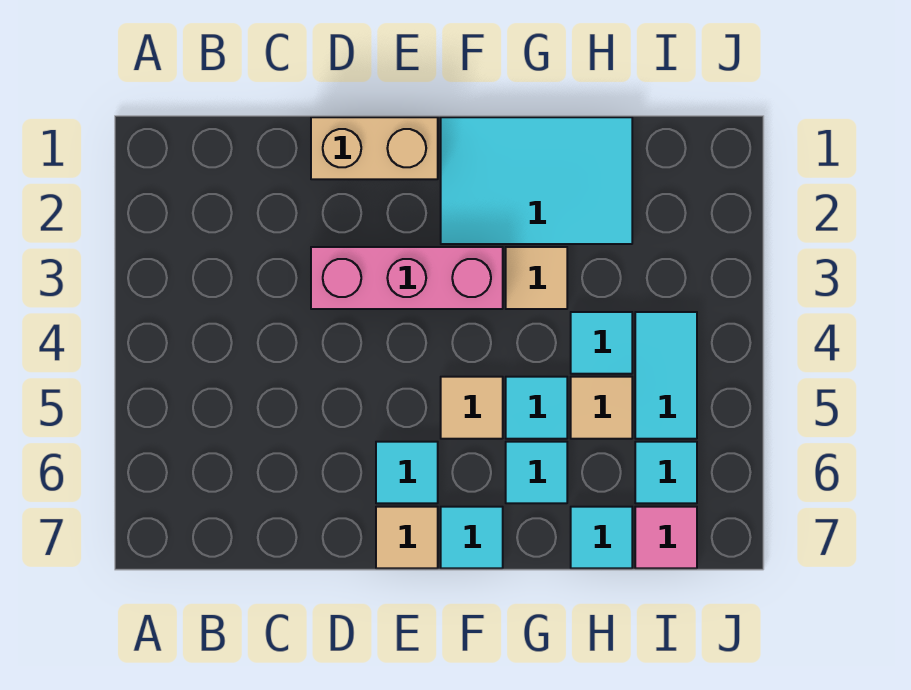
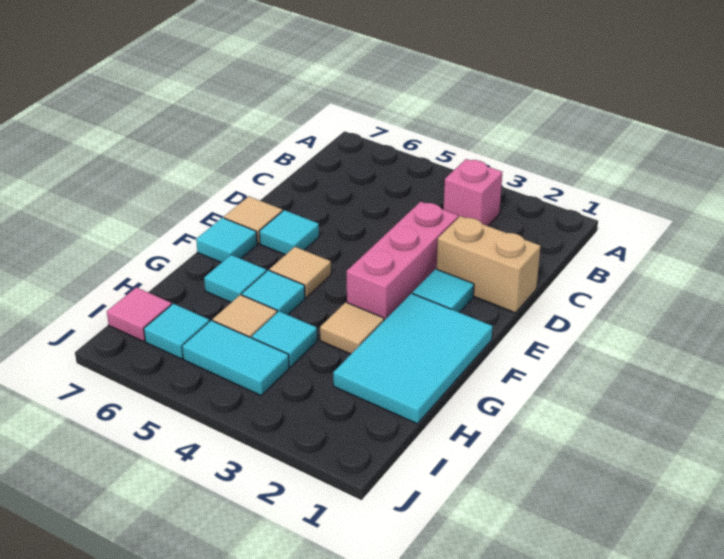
none -> pink brick B3 level 1
tan brick D1:E1 level 1 -> tan brick D1:D2 level 1
cyan tile H7 level 1 -> cyan tile E2 level 1

